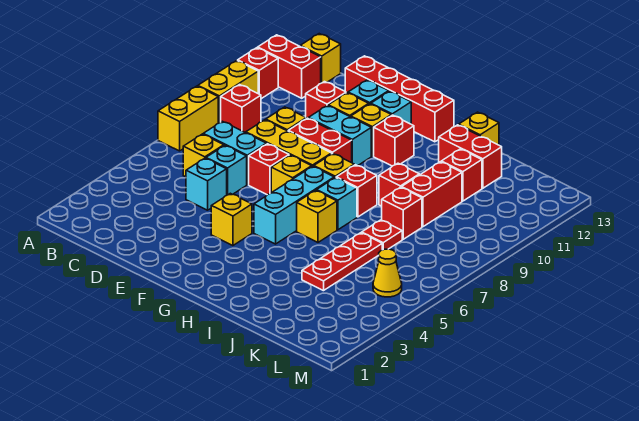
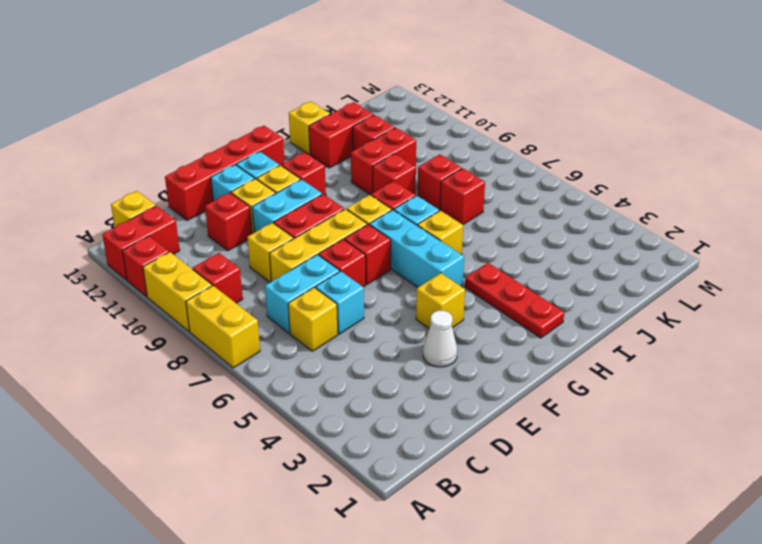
cyan brick D5 level 1 -> none
none -> white cone E3 level 1
yellow brick F7 level 1 -> red brick F7 level 1
red plate J4:J6 level 1 -> red plate H2:H4 level 1
red plate J7 level 1 -> red brick J7 level 1
red brick J9:J10 level 1 -> red brick I10:J10 level 1
yellow cone L5 level 1 -> none

